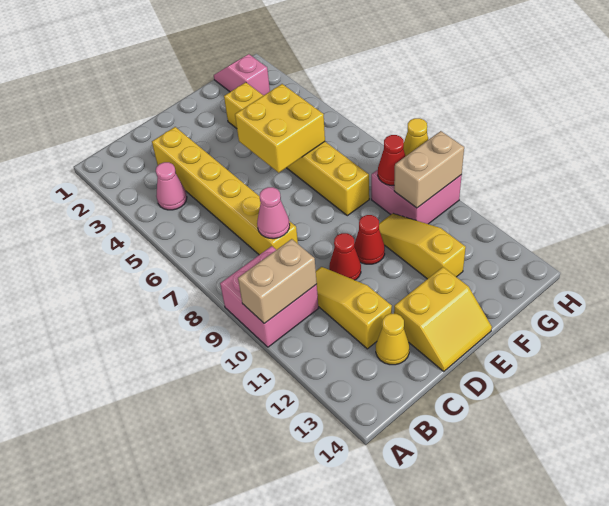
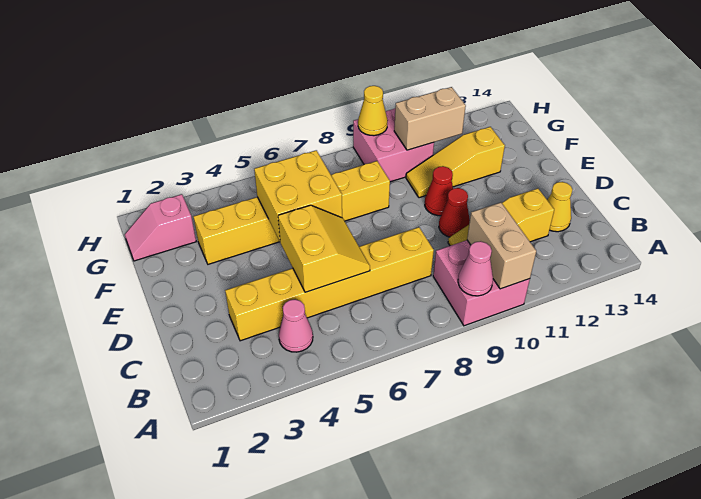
pink cone C8 level 2 -> pink cone A9 level 2
yellow slope D13:E14 level 1 top 13 -> yellow slope C5:D6 level 2 top 5
red cone G9 level 2 -> none
tan brick G10:H10 level 2 -> tan brick G10:G11 level 2

